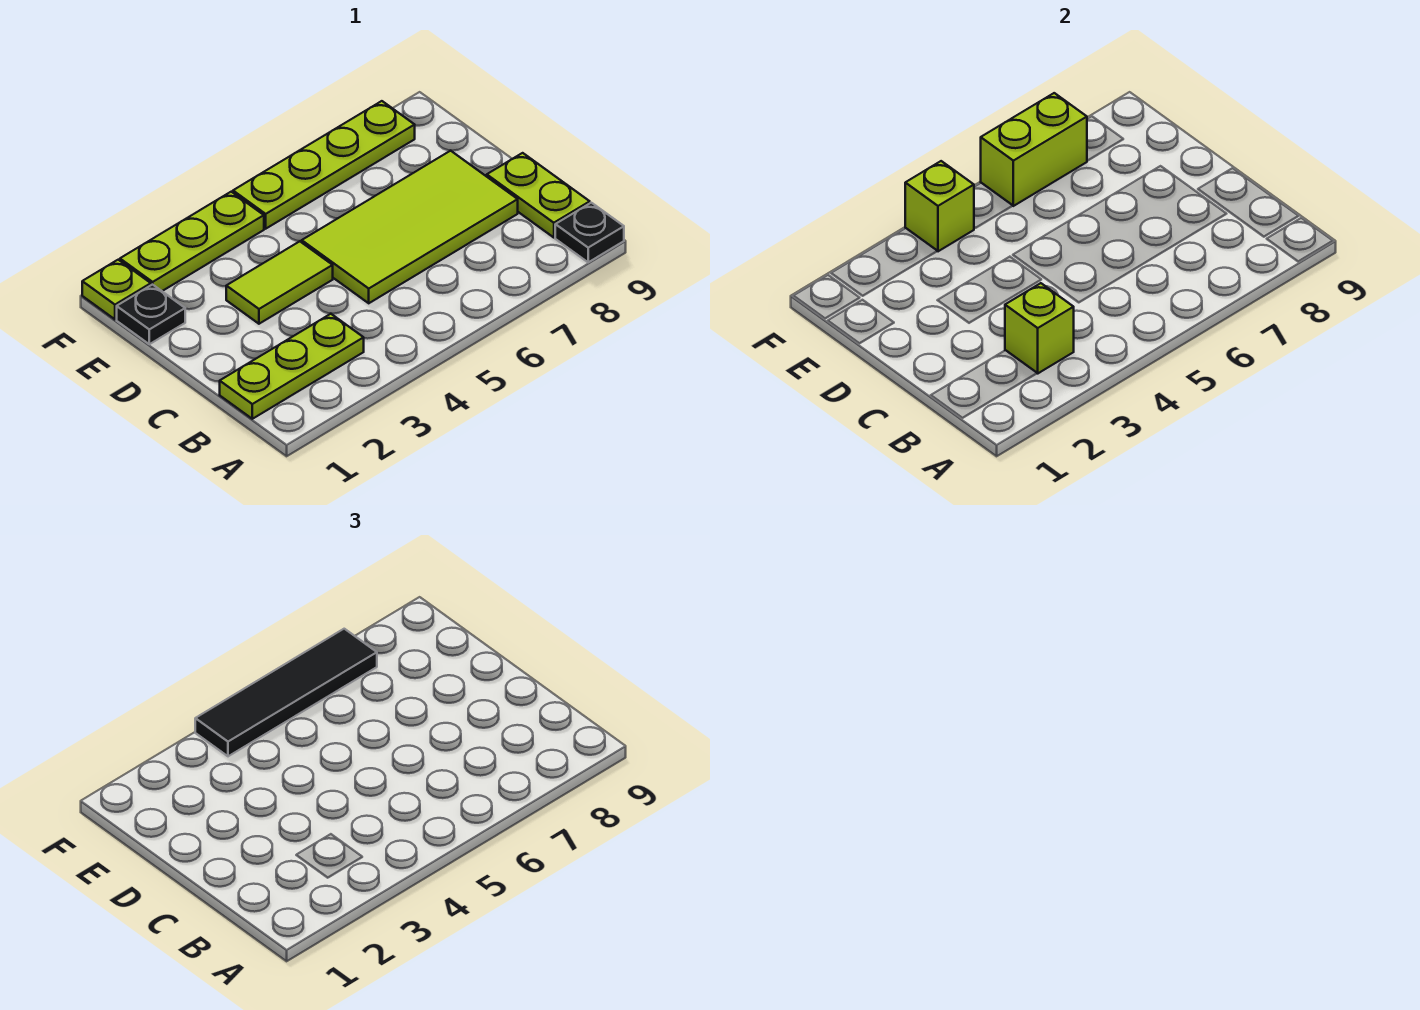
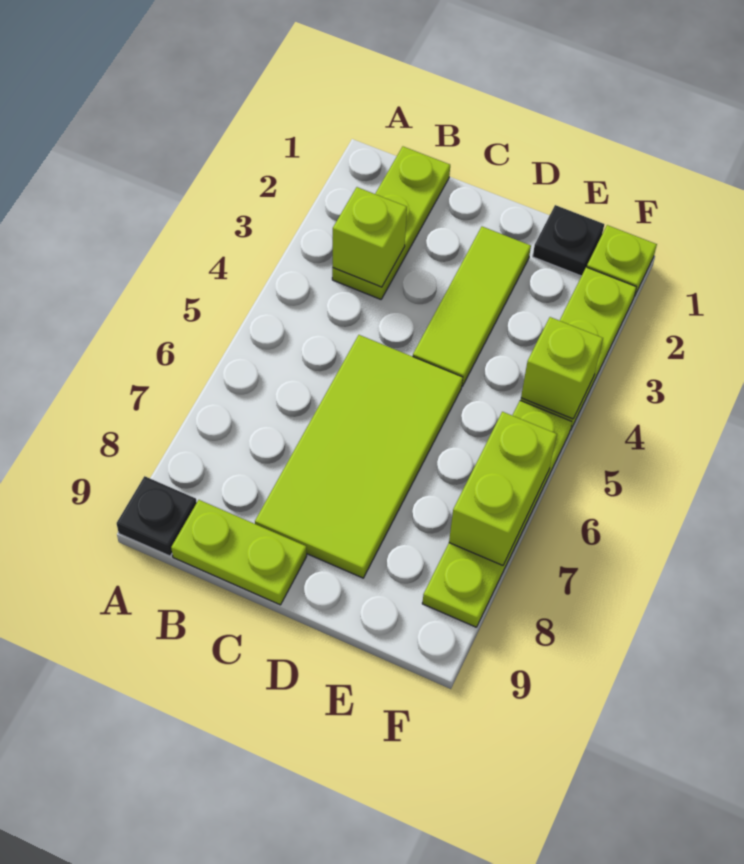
lime tile D3:D4 level 1 -> lime tile D2:D4 level 1
black tile F4:F7 level 3 -> none

